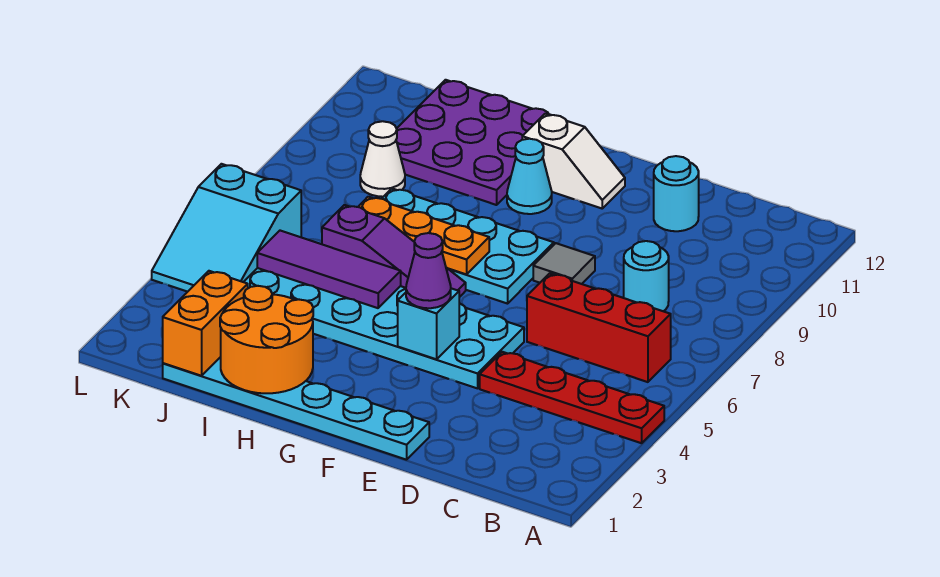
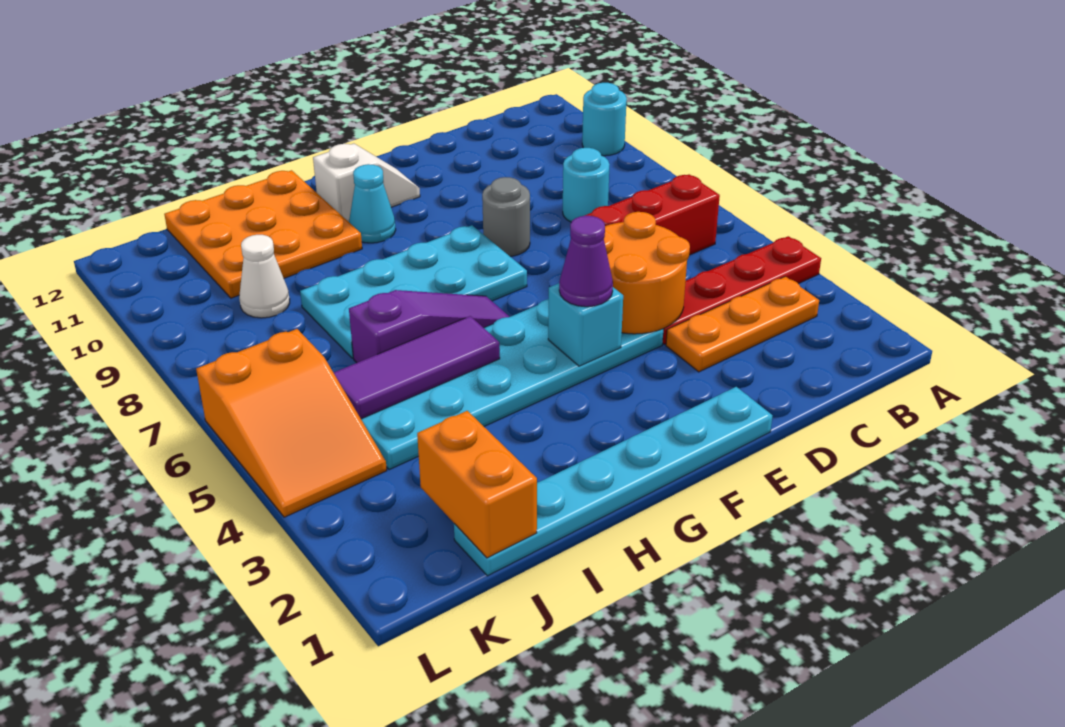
cyan round brick D11 level 1 -> cyan round brick A10 level 1
grey tile E8 level 1 -> grey round brick E8 level 1
orange plate G7:I7 level 2 -> orange plate B3:D3 level 1
orange round brick H1:I2 level 2 -> orange round brick D4:E5 level 2
purple plate H10:J12 level 1 -> orange plate H10:J12 level 1
cyan slope K4:L6 level 1 top 6 -> orange slope K4:L6 level 1 top 6

